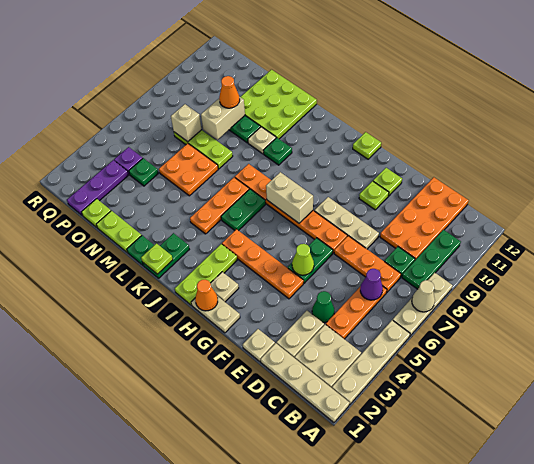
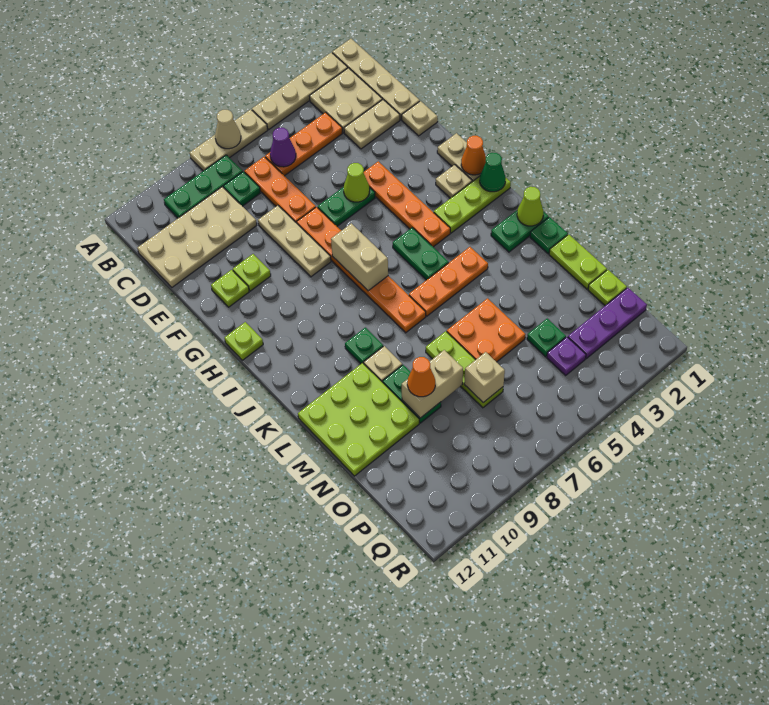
orange plate C9:D12 level 1 -> tan plate C9:D12 level 1
green cone D4 level 1 -> green cone I1 level 2
green plate J5:J6 level 1 -> green plate I5:J5 level 1
lime plate K1 level 2 -> lime cone K1 level 2

